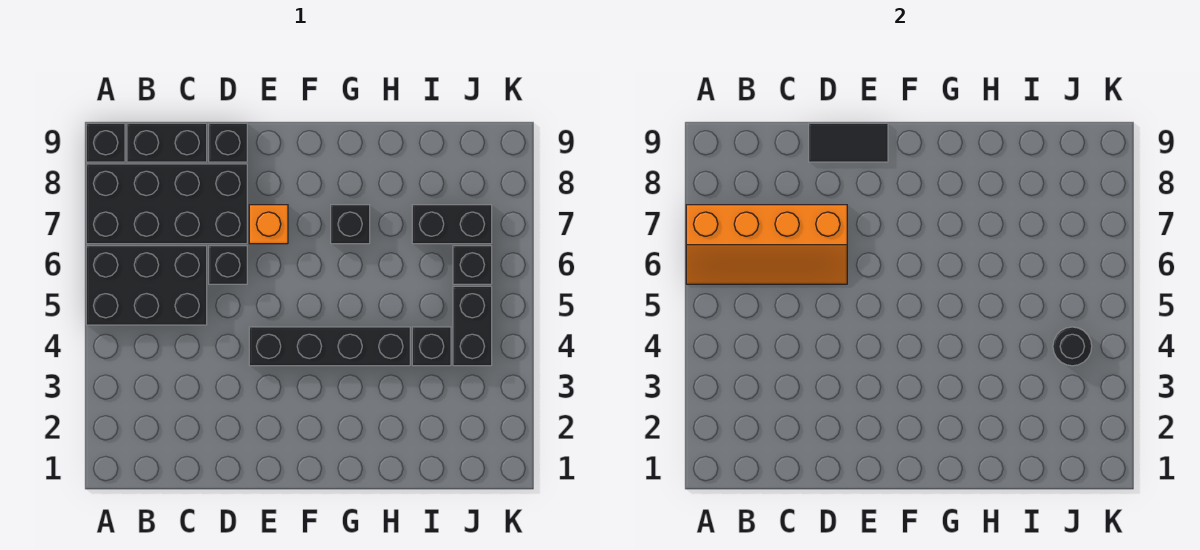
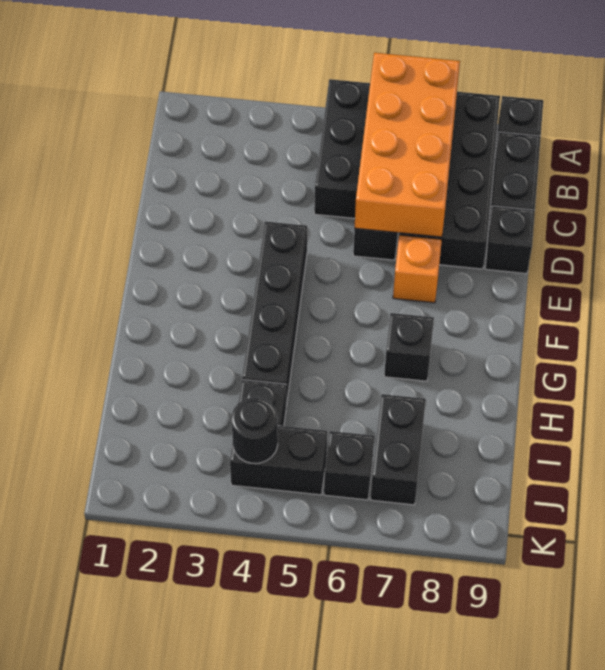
orange slope A6:D7 level 2 top 7 -> orange brick A6:D7 level 2
black tile D9:E9 level 2 -> none

